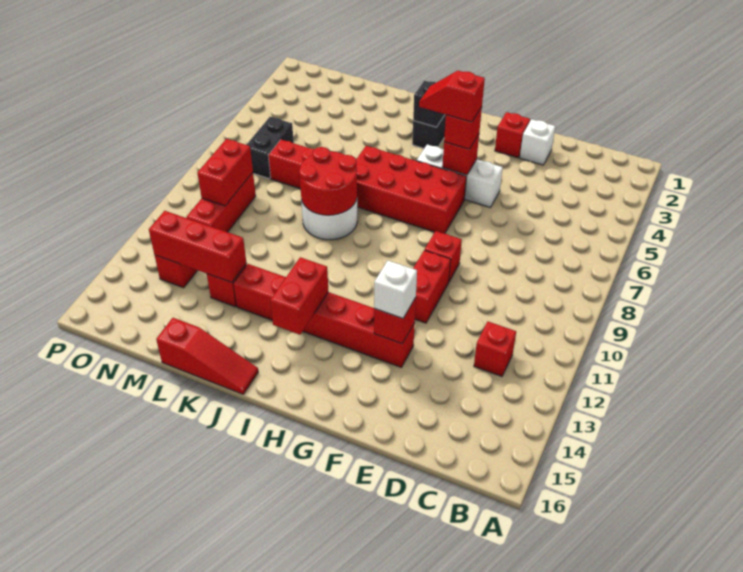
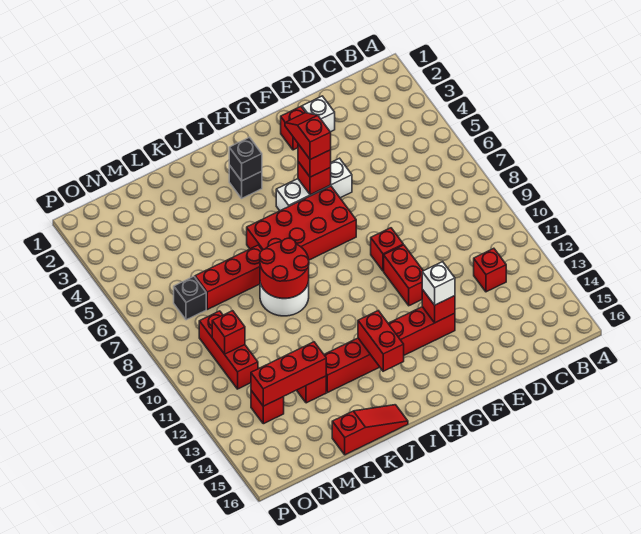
red slope G5:H5 level 4 top G -> red slope G4:G5 level 4 top 5
black brick N6:N7 level 1 -> black brick N7 level 1
red brick N9:N10 level 2 -> red brick N10 level 2

